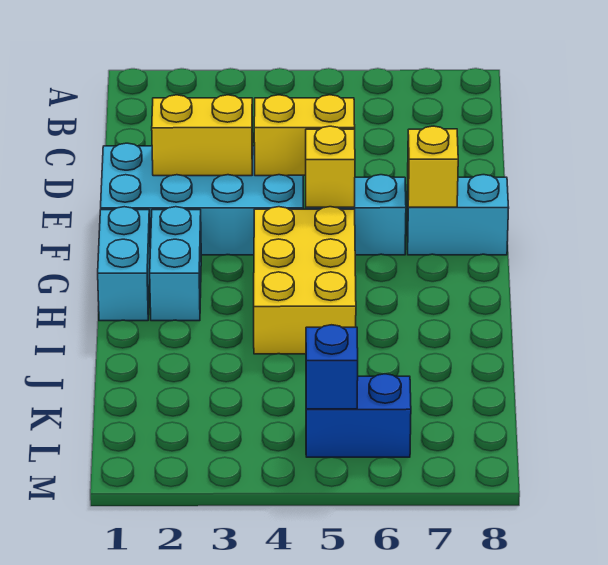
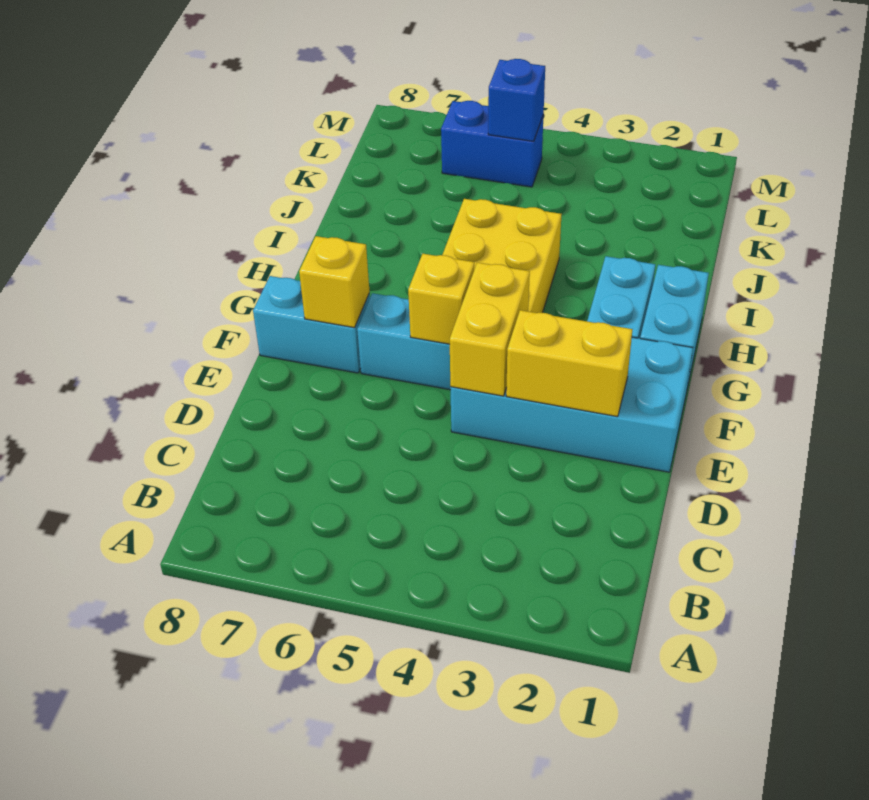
yellow brick E4:E5 level 2 -> yellow brick E4:F4 level 2

